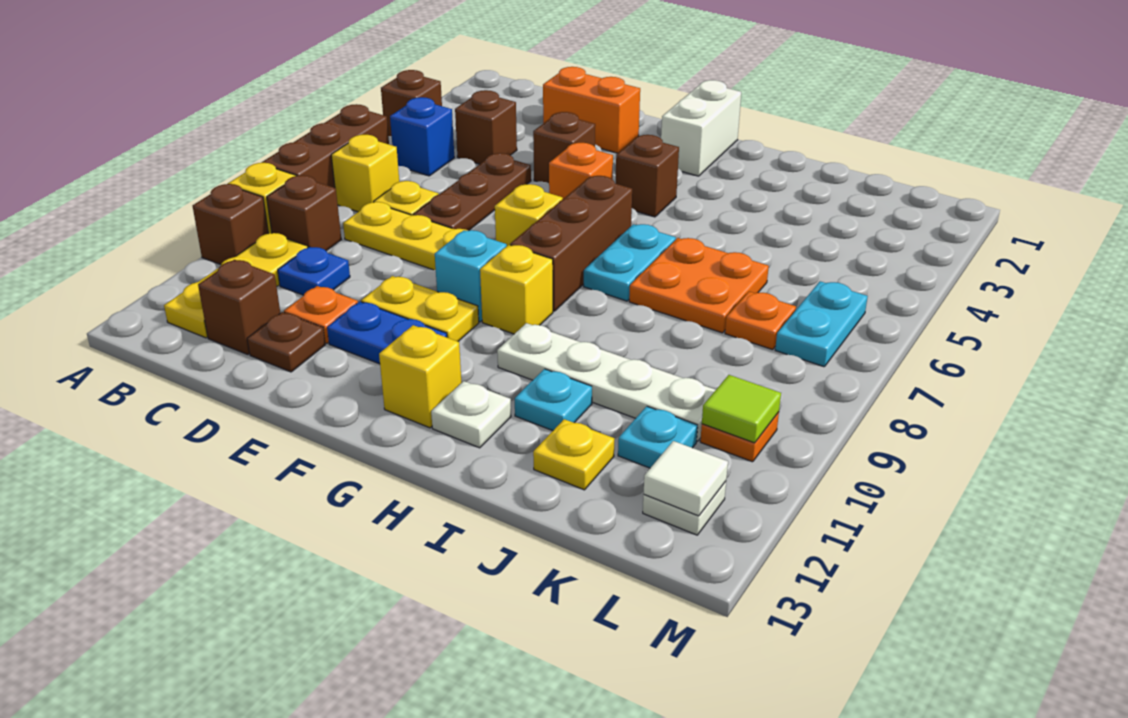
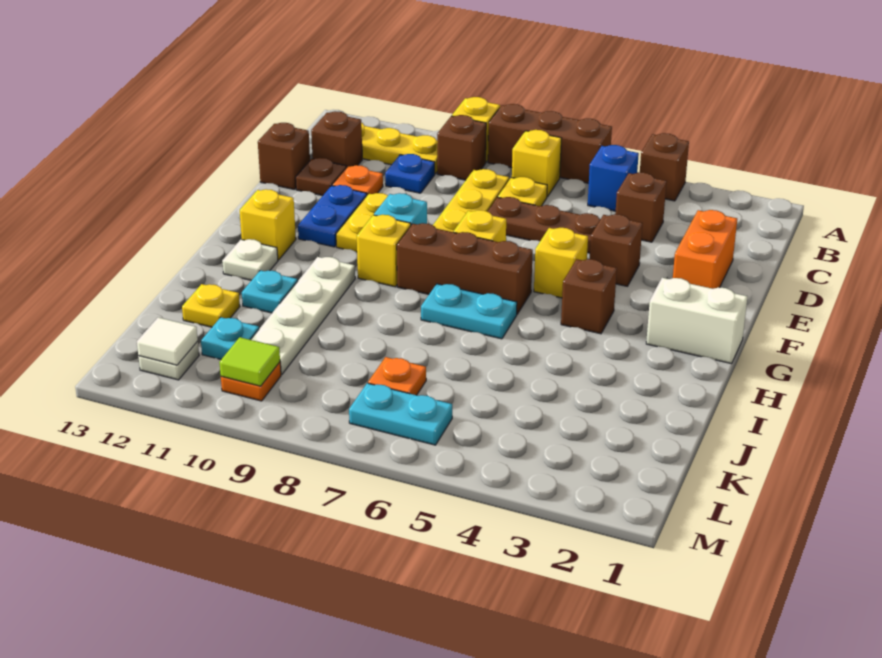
brown brick A10 level 1 -> brown brick D13 level 1
orange brick F5 level 1 -> yellow brick F5 level 1
orange plate I6:J7 level 1 -> none

